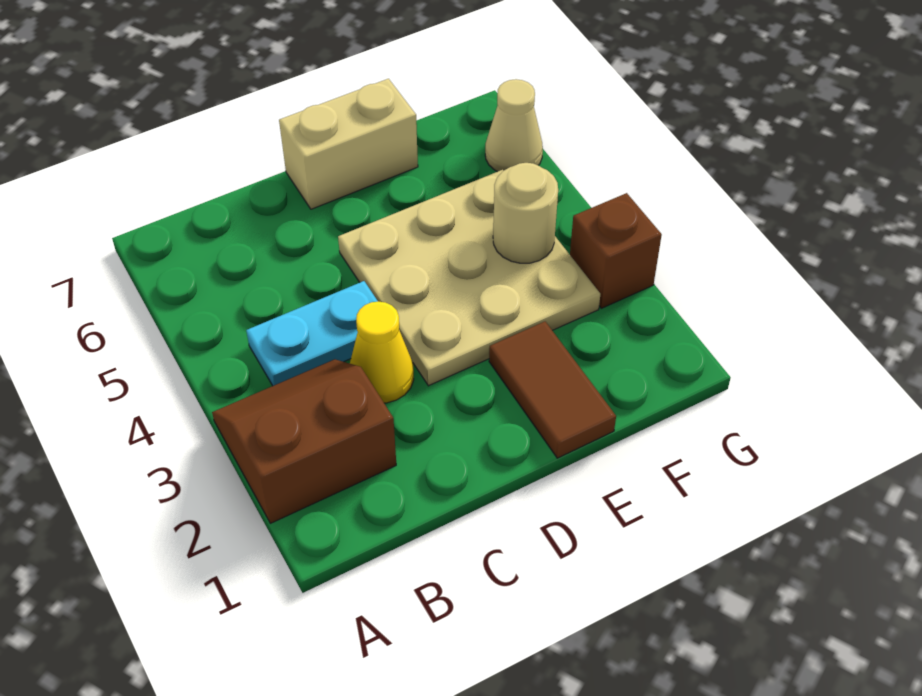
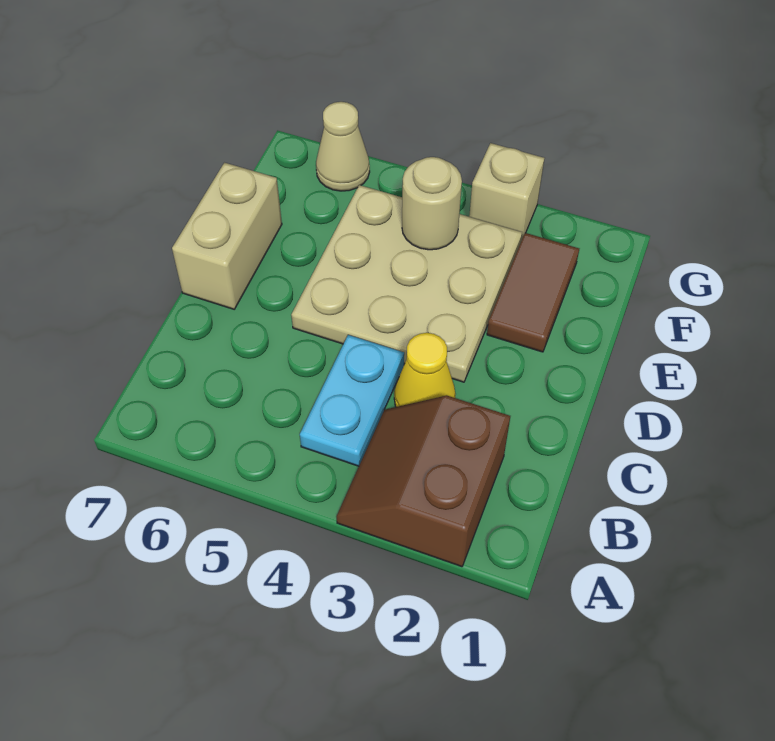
brown tile E1:E2 level 1 -> brown tile E2:F2 level 1
brown brick G3 level 1 -> tan brick G3 level 1

